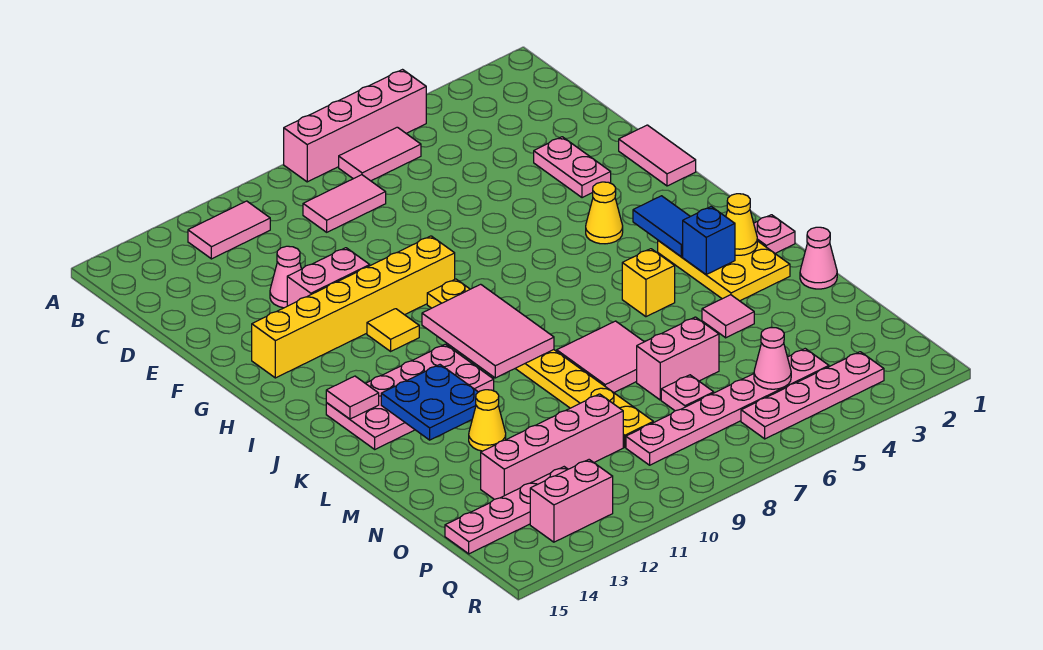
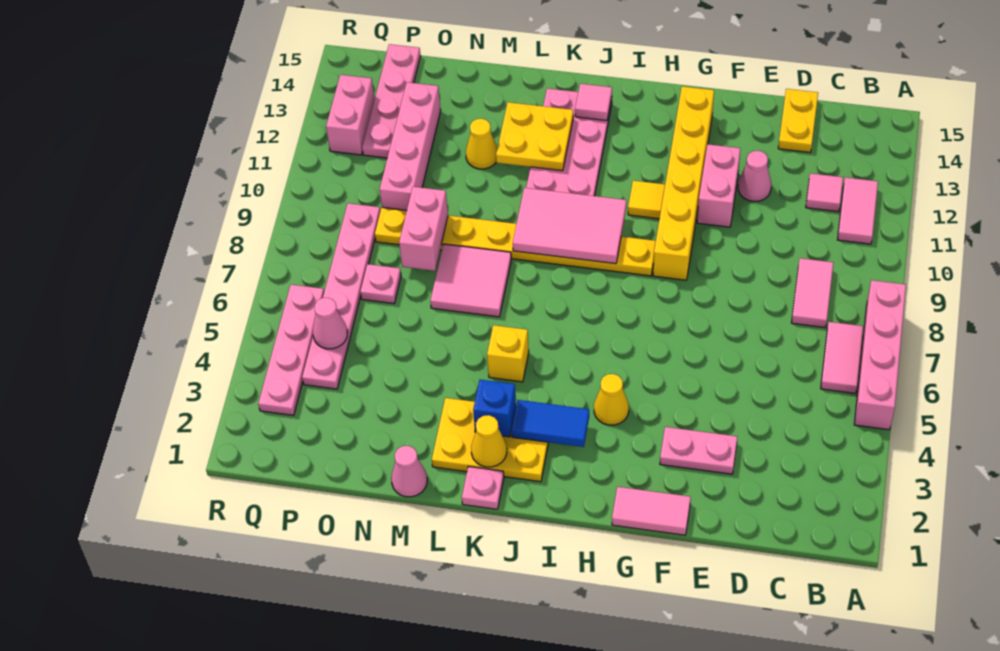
none -> yellow plate D14:D15 level 1
blue plate K12:L13 level 2 -> yellow plate K12:L13 level 2
pink tile M4 level 1 -> pink tile C12 level 1
pink brick N6:N7 level 1 -> pink brick N8:N9 level 2

